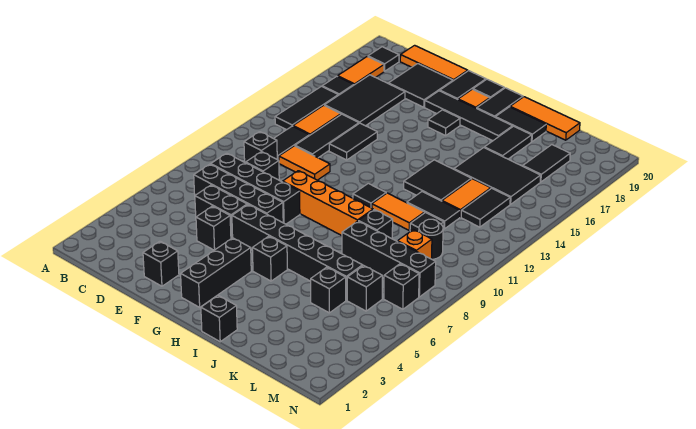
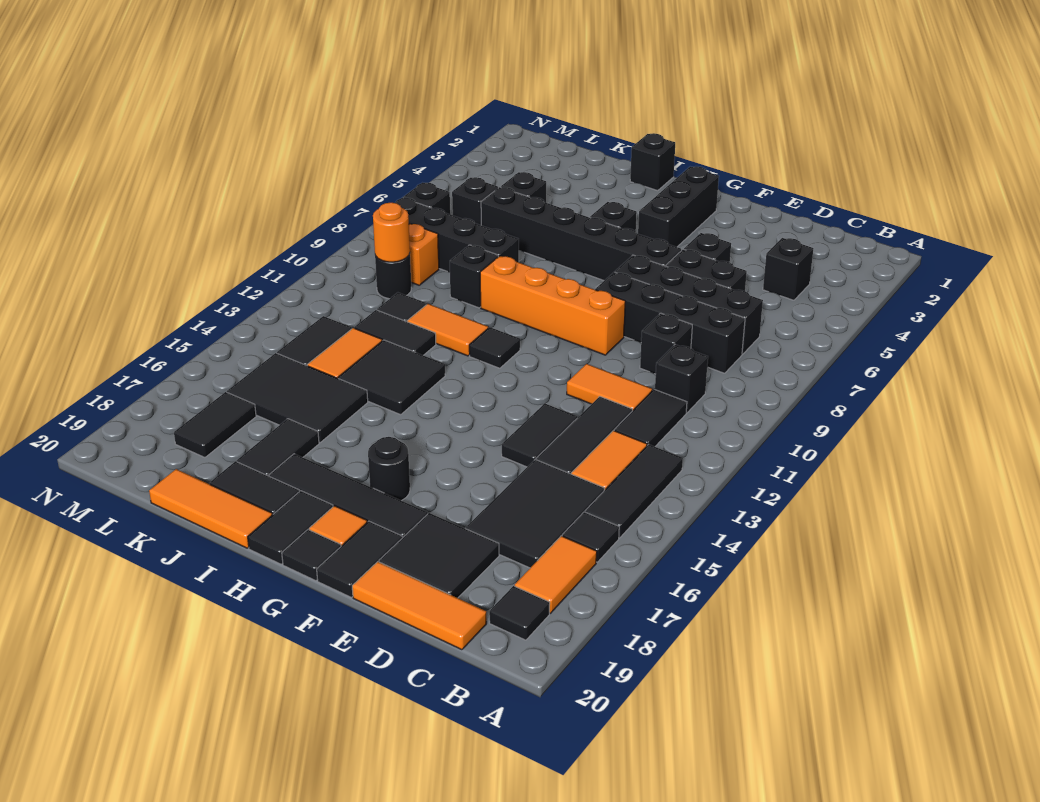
black brick E2 level 1 -> black brick C4 level 1
black tile G17 level 1 -> black round brick G17 level 1
none -> orange round brick L10 level 2

